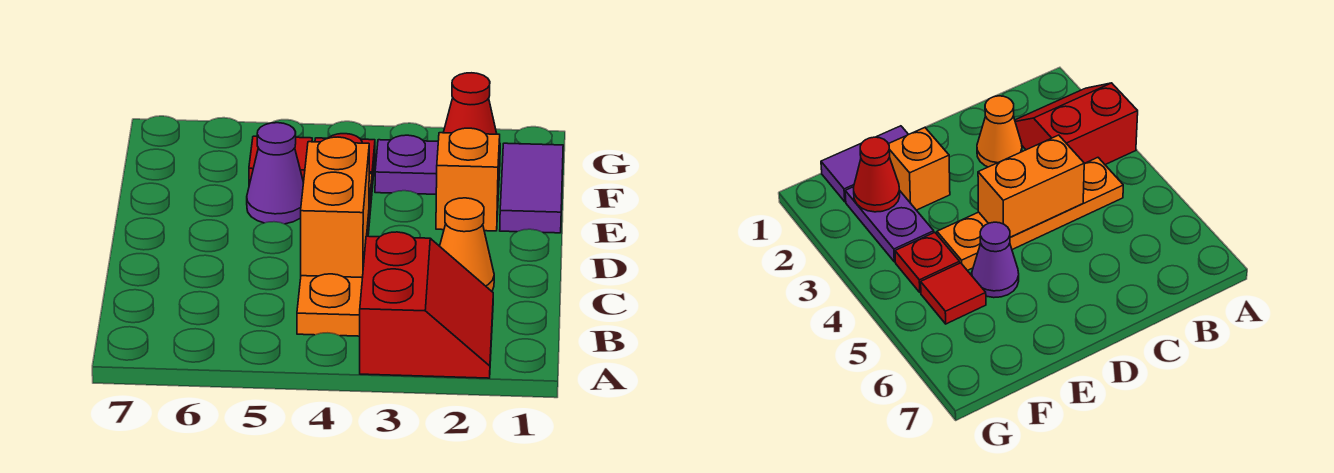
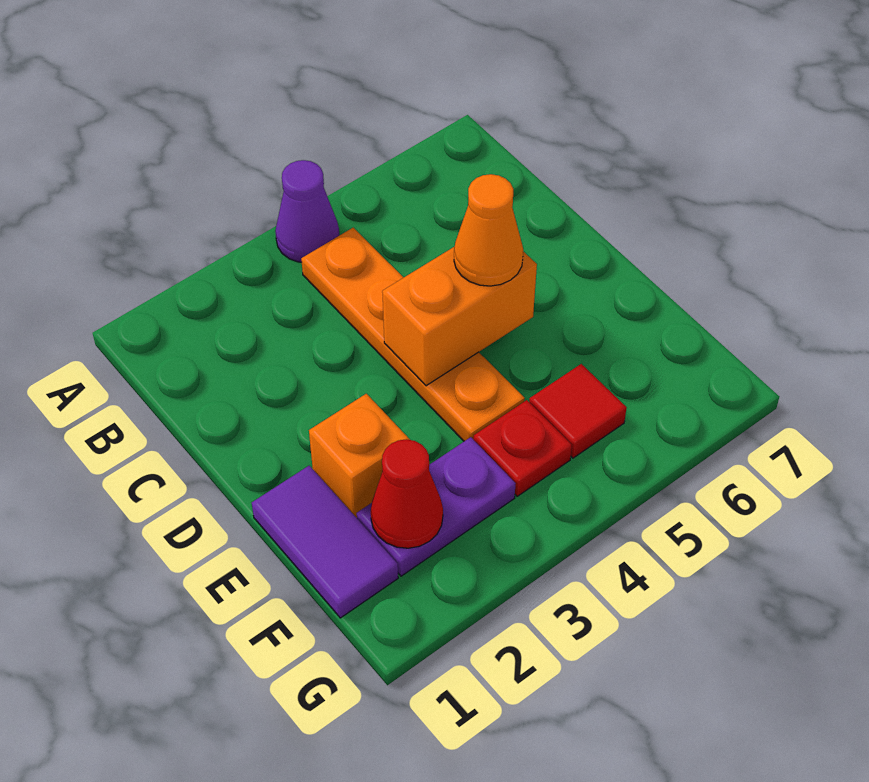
red slope A2:B3 level 1 top 3 -> none
orange cone C2 level 1 -> orange cone D5 level 3
orange brick C4:D4 level 2 -> orange brick D4:D5 level 2
purple cone E5 level 1 -> purple cone A4 level 1

